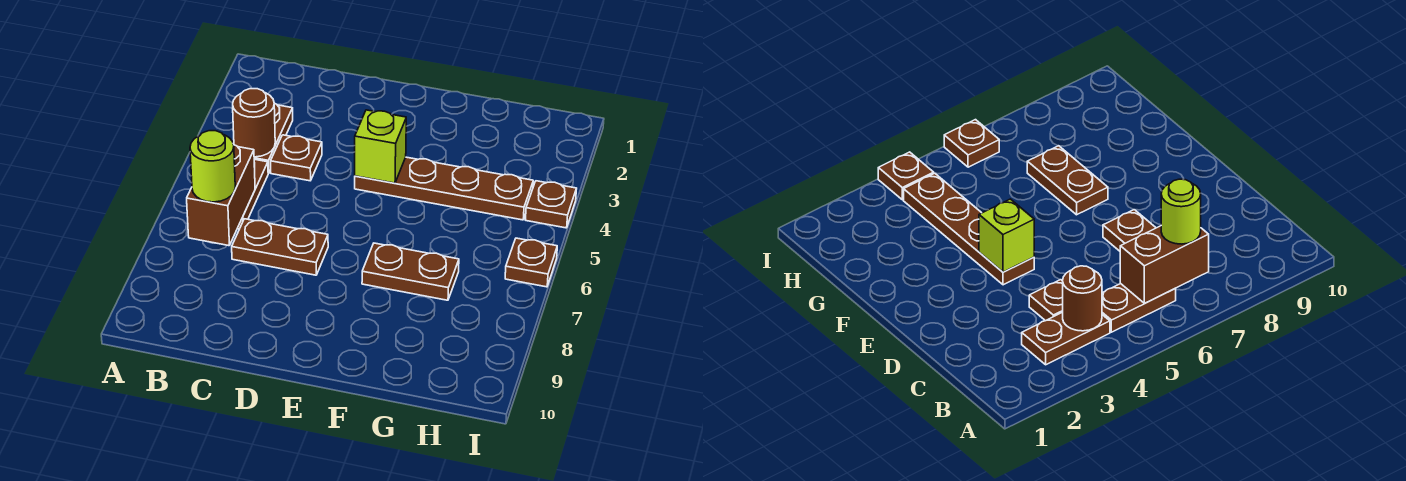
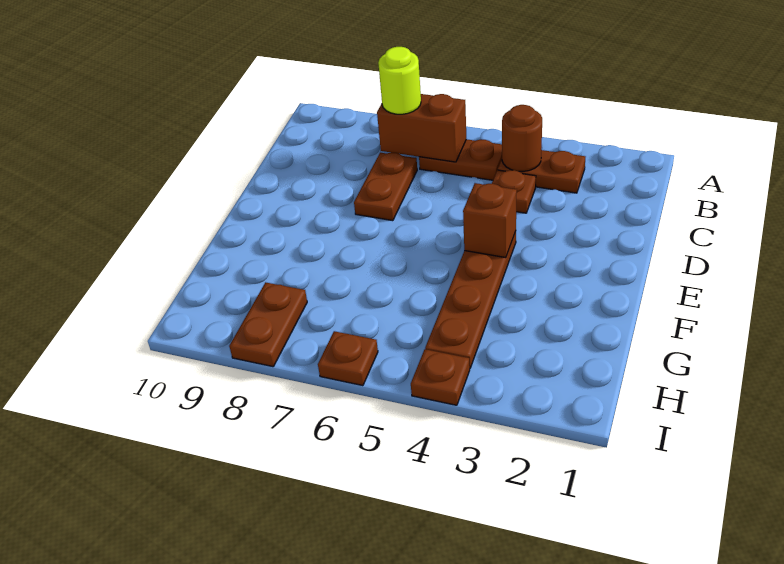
lime brick E4 level 2 -> brown brick E4 level 2
brown plate F7:G7 level 1 -> brown plate H8:I8 level 1

